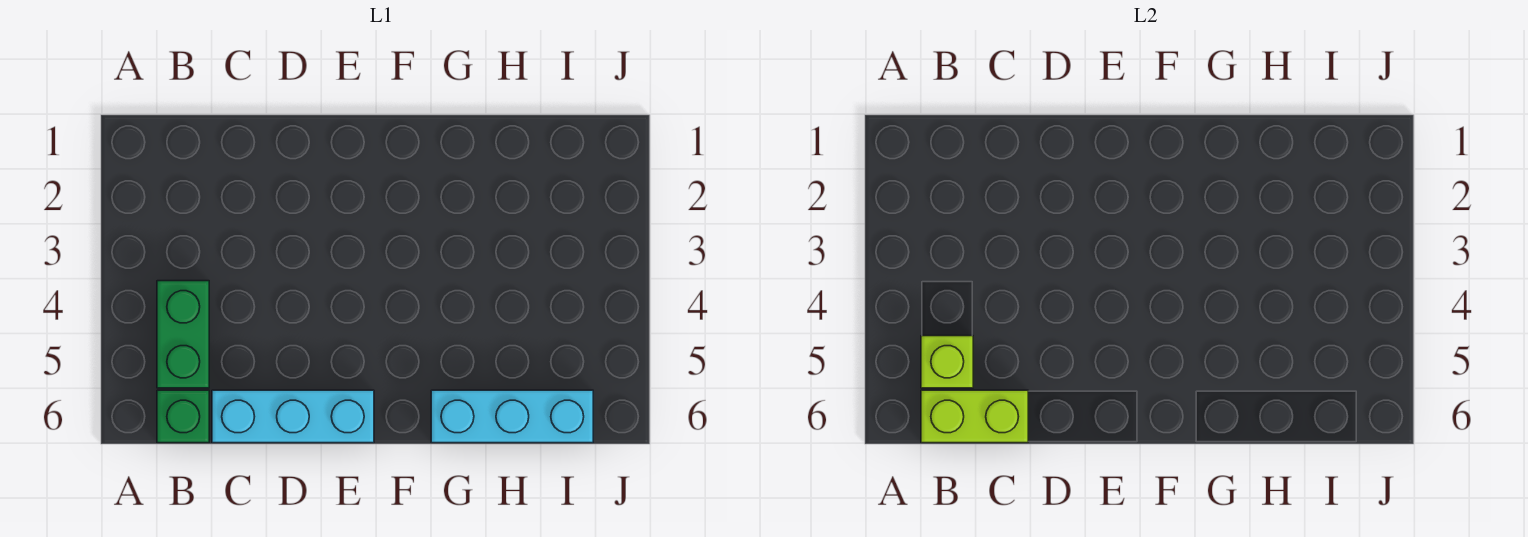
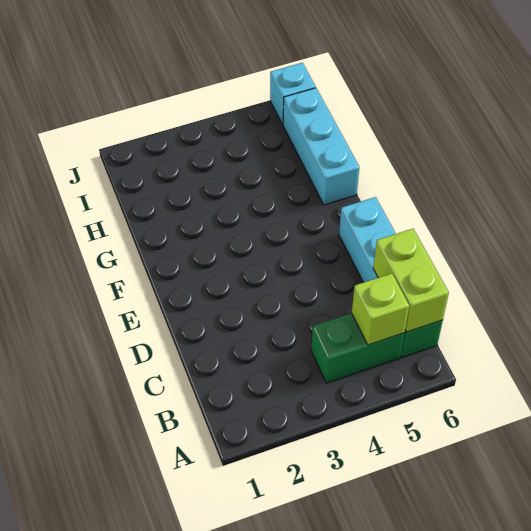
none -> cyan brick J6 level 1

